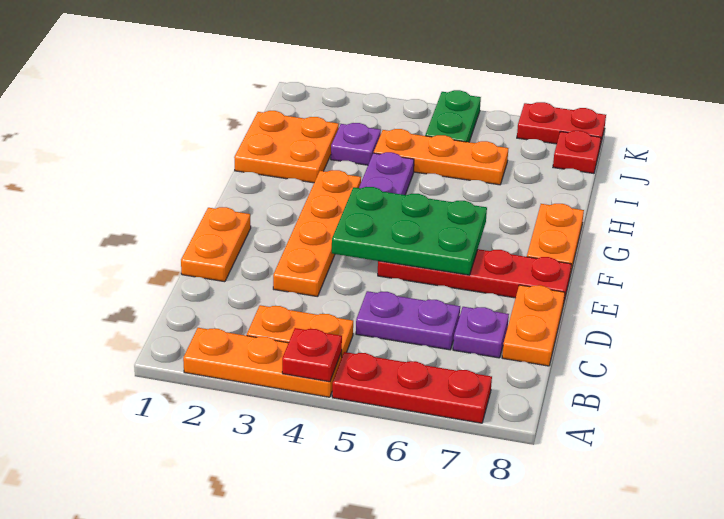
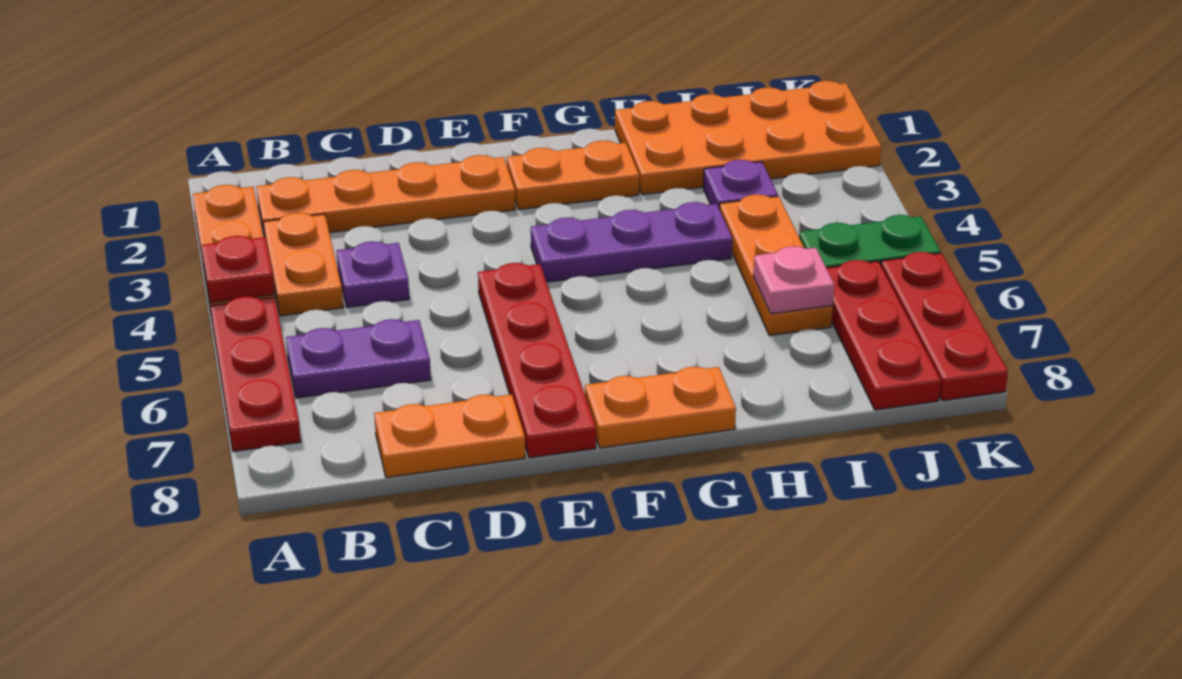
purple plate C5:C6 level 1 -> purple plate B6:C6 level 1
purple plate C7 level 1 -> purple plate C4 level 1
orange plate D1:E1 level 1 -> orange plate F2:G2 level 1
orange plate D3:G3 level 1 -> orange plate B2:E2 level 1
green plate E4:F6 level 2 -> none
orange plate H1:I2 level 1 -> orange plate H1:K2 level 1
none -> pink plate I6 level 2
red plate J8 level 1 -> red plate J6:J8 level 1
red plate K7:K8 level 1 -> red plate K6:K8 level 1

